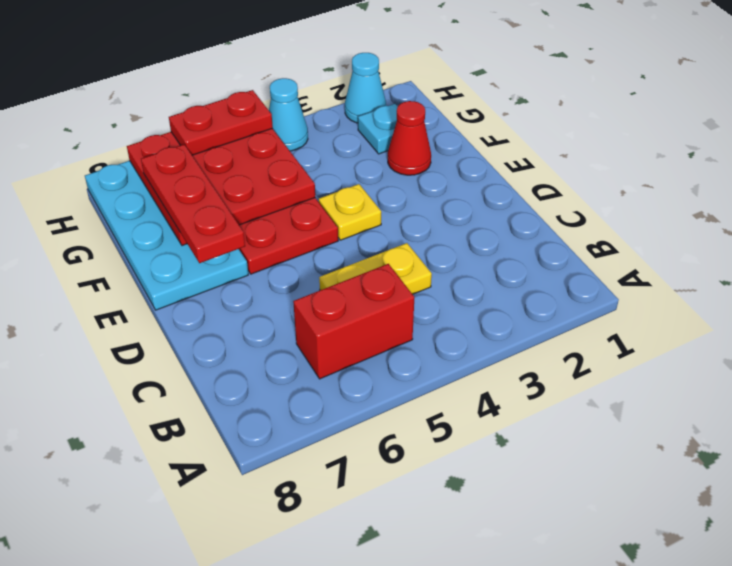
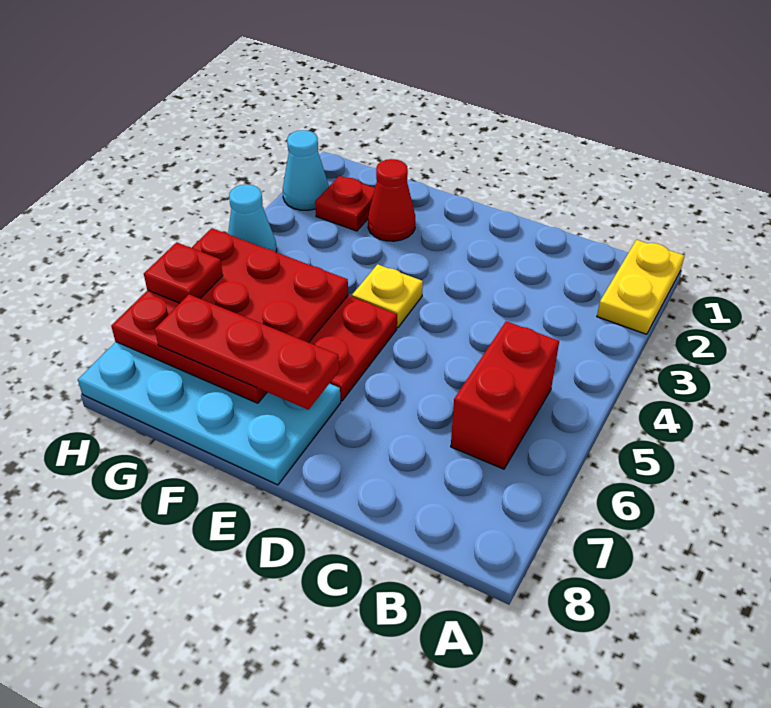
yellow plate C4:C5 level 1 -> yellow plate A1:A2 level 1
cyan plate G2 level 1 -> red plate G2 level 1
red plate H5:H6 level 3 -> red plate H6 level 3

